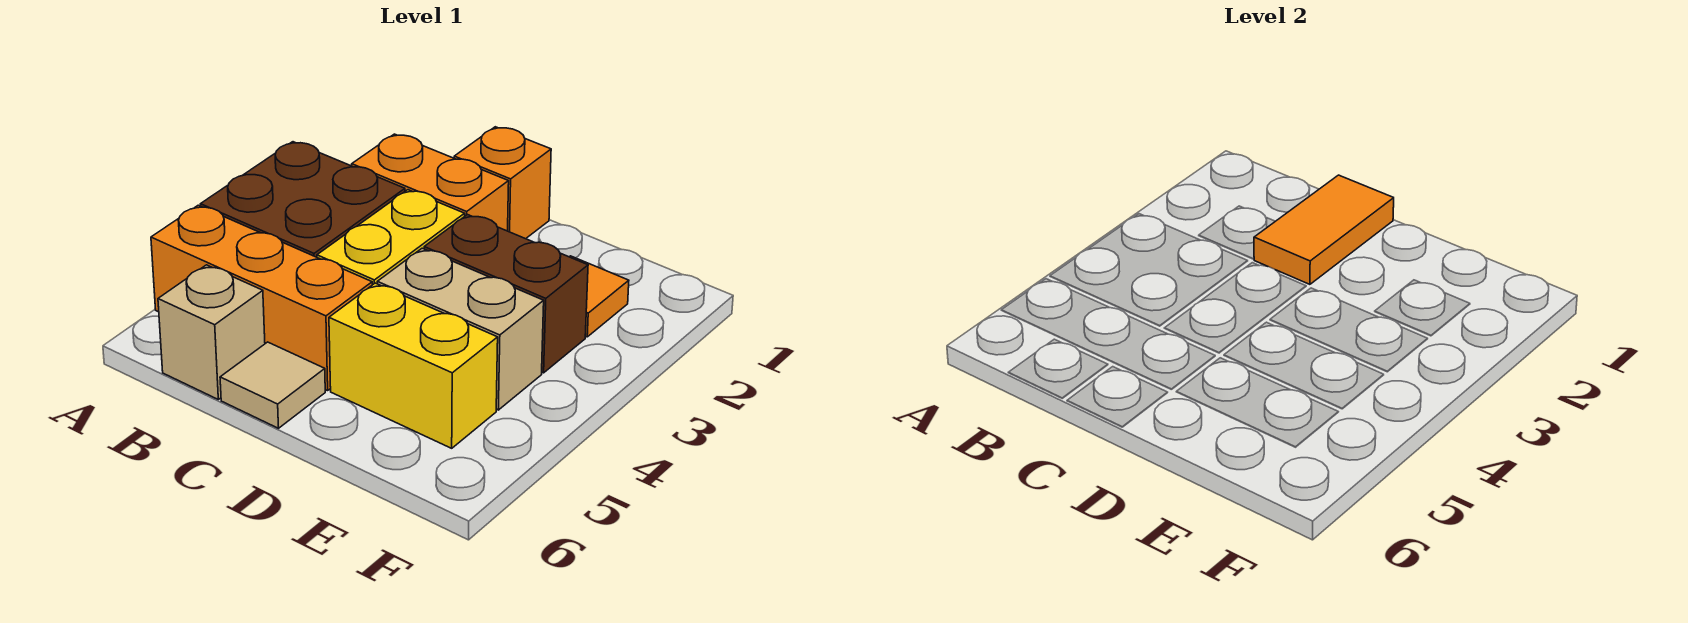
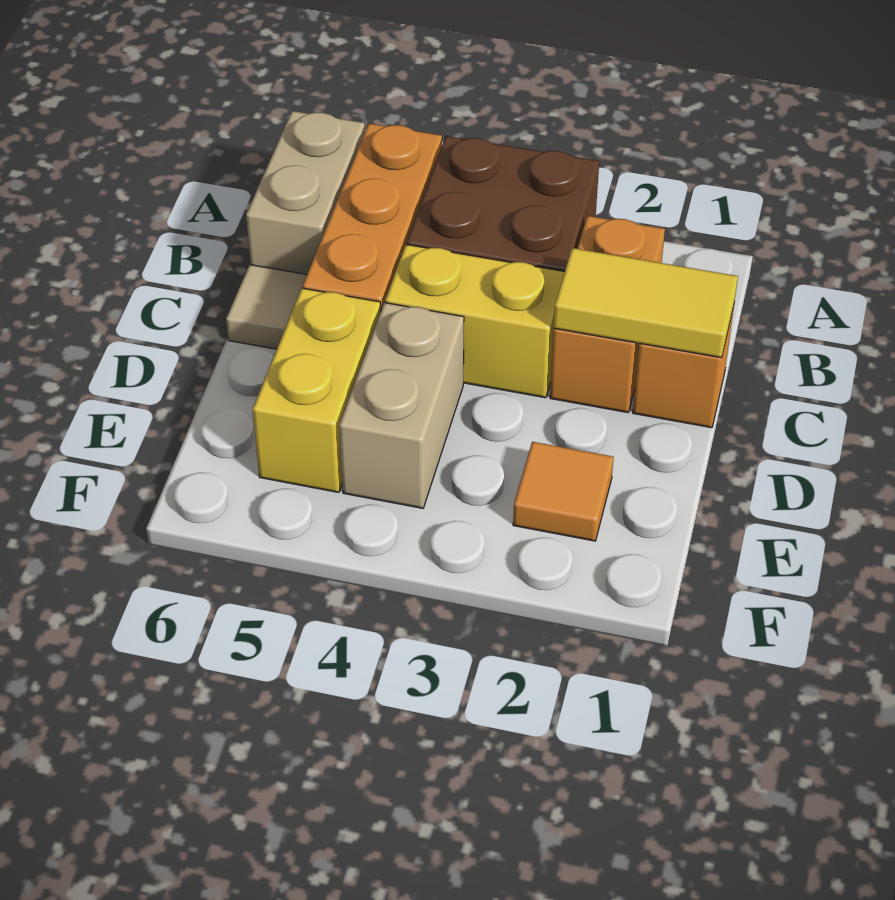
tan brick B6 level 1 -> tan brick A6:B6 level 1
orange tile C1:C2 level 2 -> yellow tile C1:C2 level 2
brown brick D3:E3 level 1 -> none

